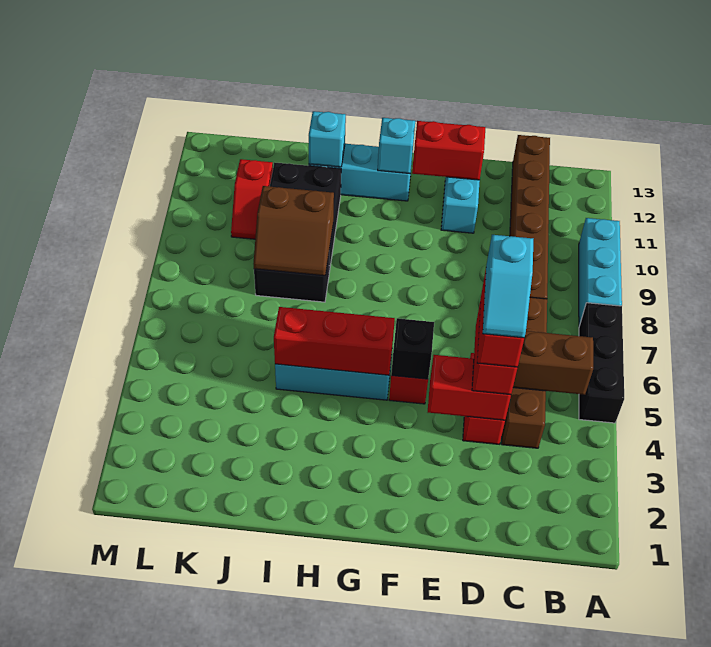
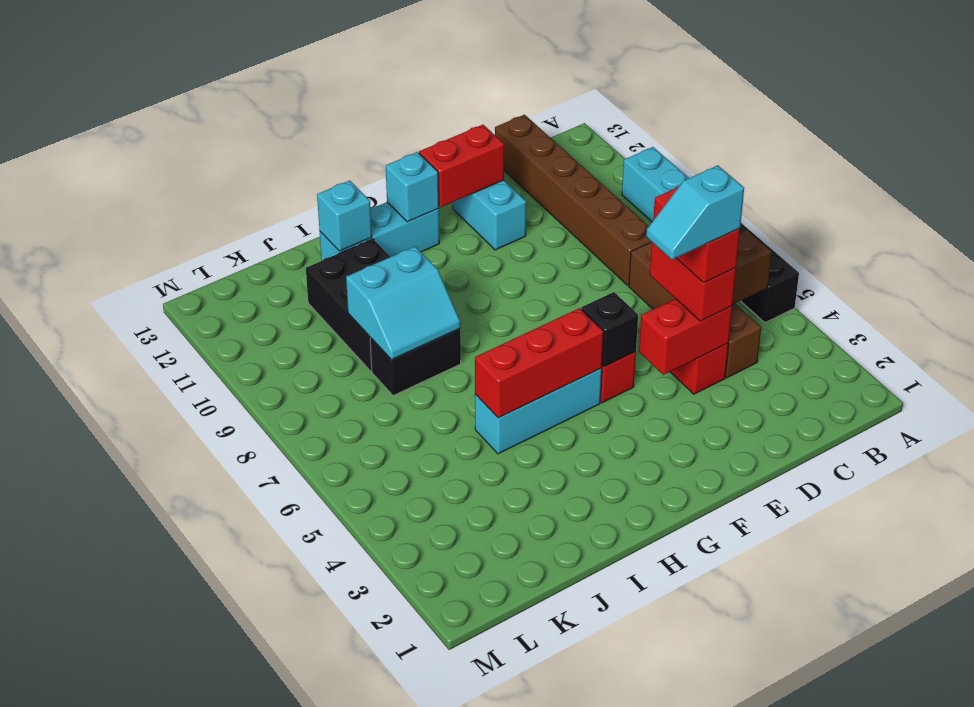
cyan slope D4:D5 level 5 top 5 -> cyan slope D4:E4 level 5 top D
brown slope I8:J9 level 2 top 9 -> cyan slope I8:J9 level 2 top 9
red slope K10:K11 level 1 top 11 -> none

